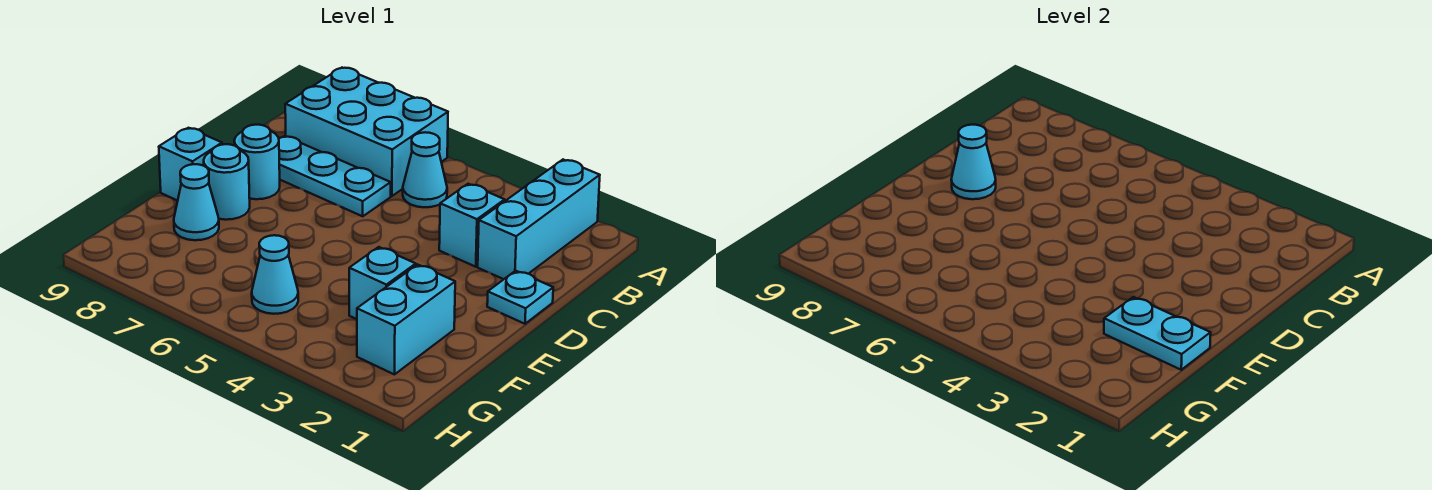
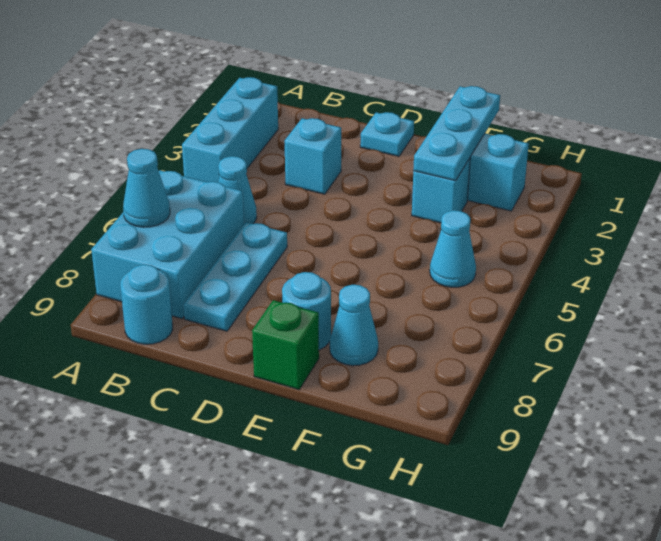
cyan brick A2:C2 level 1 -> cyan brick A2:A4 level 1
cyan round brick D8 level 1 -> cyan round brick B9 level 1
cyan cone D8 level 2 -> cyan cone A7 level 2
cyan brick E9 level 1 -> green brick E9 level 1
cyan plate F1:F2 level 2 -> cyan plate F1:F3 level 2

